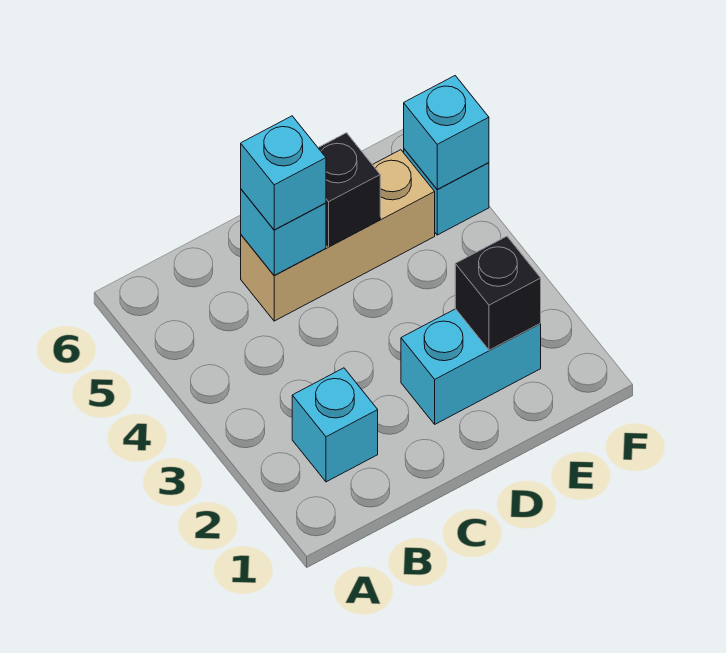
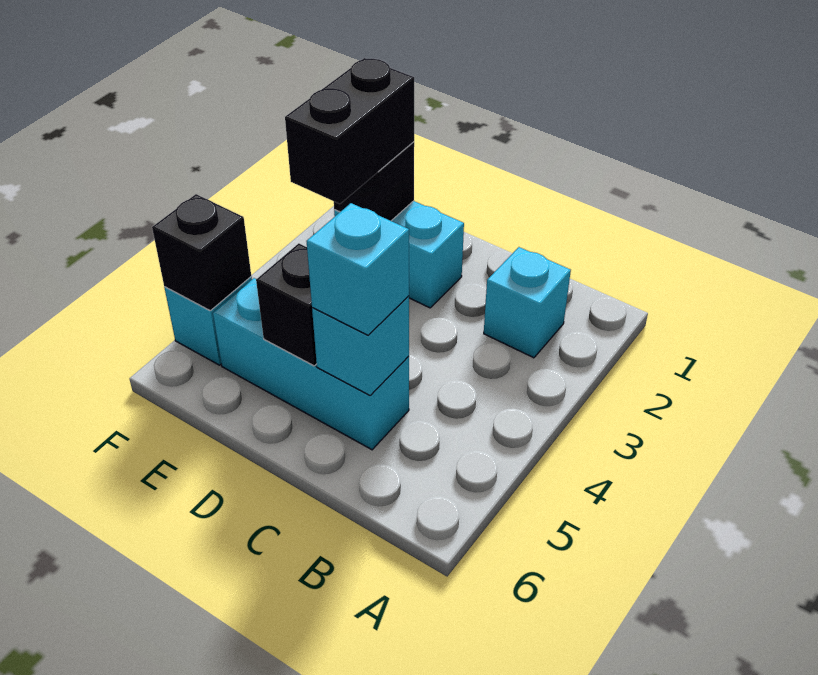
tan brick C5:E5 level 1 -> cyan brick C5:E5 level 1
none -> black brick E2:E3 level 3
cyan brick F5 level 2 -> black brick F5 level 2

